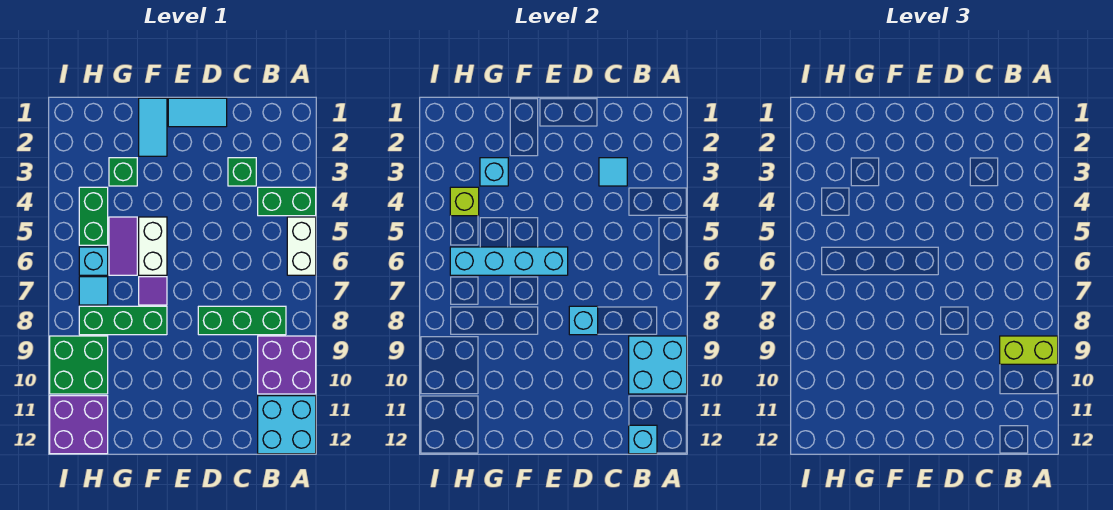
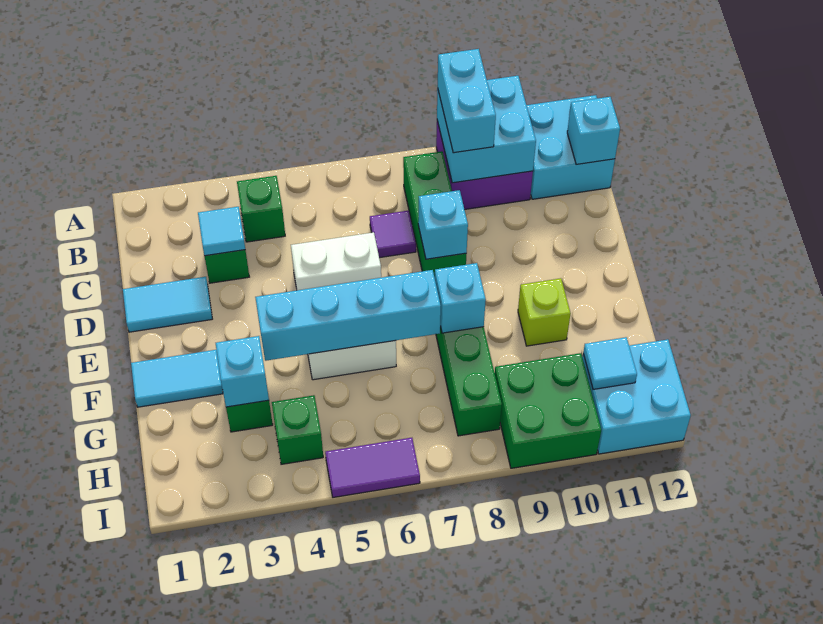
green brick A4:B4 level 1 -> green brick B4 level 1
white brick A5:A6 level 1 -> white brick D5:D6 level 1
lime brick A9:B9 level 3 -> cyan brick A9:B9 level 3
cyan tile D1:E1 level 1 -> cyan tile D1:D2 level 1
cyan brick E6:H6 level 2 -> cyan brick F4:F7 level 2
purple tile F7 level 1 -> purple tile C7 level 1
purple tile G5:G6 level 1 -> purple tile I5:I6 level 1
green brick H4:H5 level 1 -> green brick H4 level 1
lime brick H4 level 2 -> lime brick F10 level 1
cyan brick H6 level 1 -> cyan brick F8 level 2
cyan tile H7 level 1 -> cyan tile H11 level 2
purple brick H11:I12 level 1 -> cyan brick H11:I12 level 1

